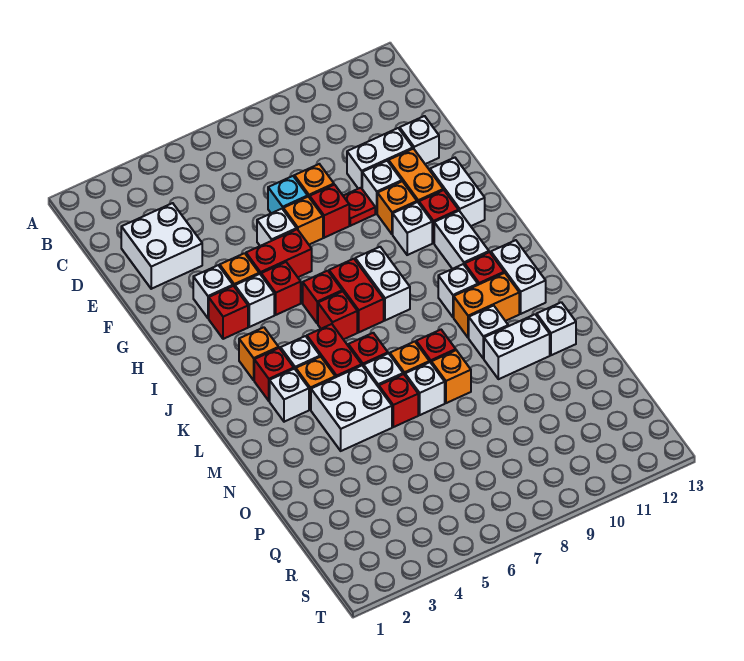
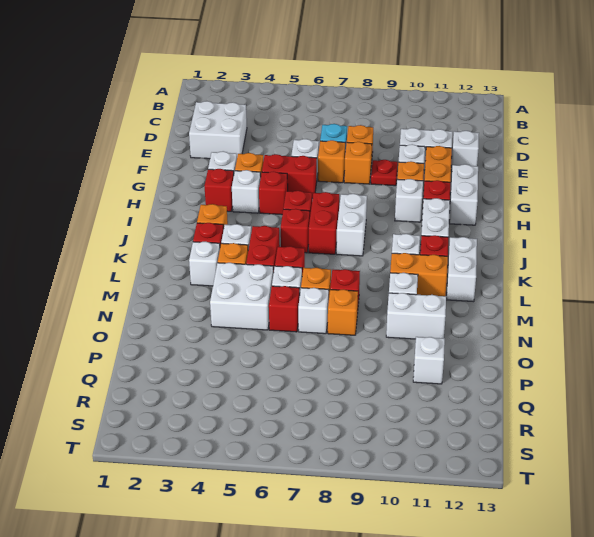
red brick F8 level 1 -> orange brick F8 level 1
white brick N12 level 1 -> white brick P11 level 1

